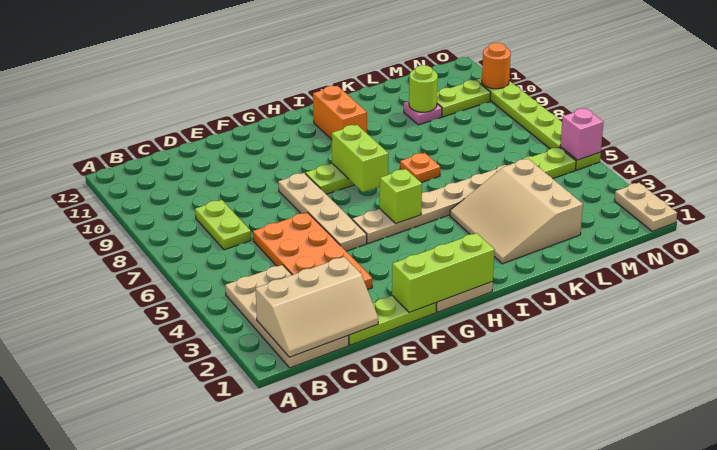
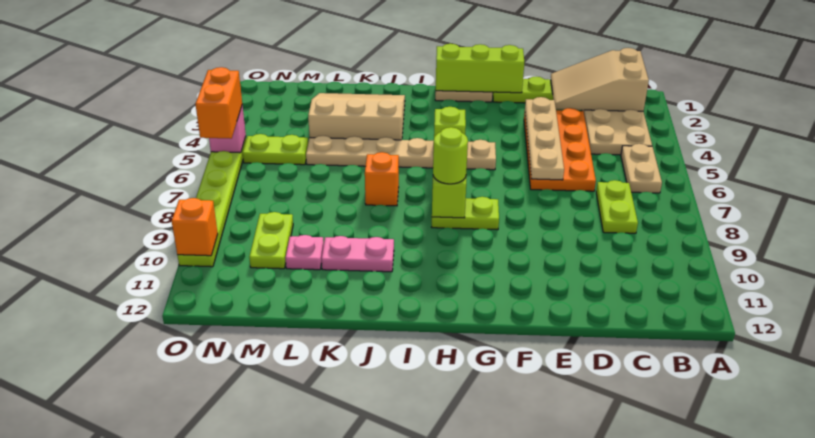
tan slope B1:D2 level 2 top 2 -> tan slope B1:D2 level 2 top B
tan plate F5:F8 level 1 -> tan plate E3:E6 level 2
orange brick I10:I11 level 1 -> orange brick O5:O6 level 3
tan slope J2:L4 level 1 top L -> tan slope J2:L4 level 1 top 4
orange plate J7 level 1 -> orange brick J7 level 1
none -> pink plate J10:K10 level 1
lime round brick L10 level 2 -> lime round brick H8 level 3
lime plate M10:N10 level 1 -> lime plate M9:M10 level 1
tan plate O1:O2 level 1 -> tan plate B5:B6 level 1
orange round brick O10 level 2 -> orange brick O10 level 2

